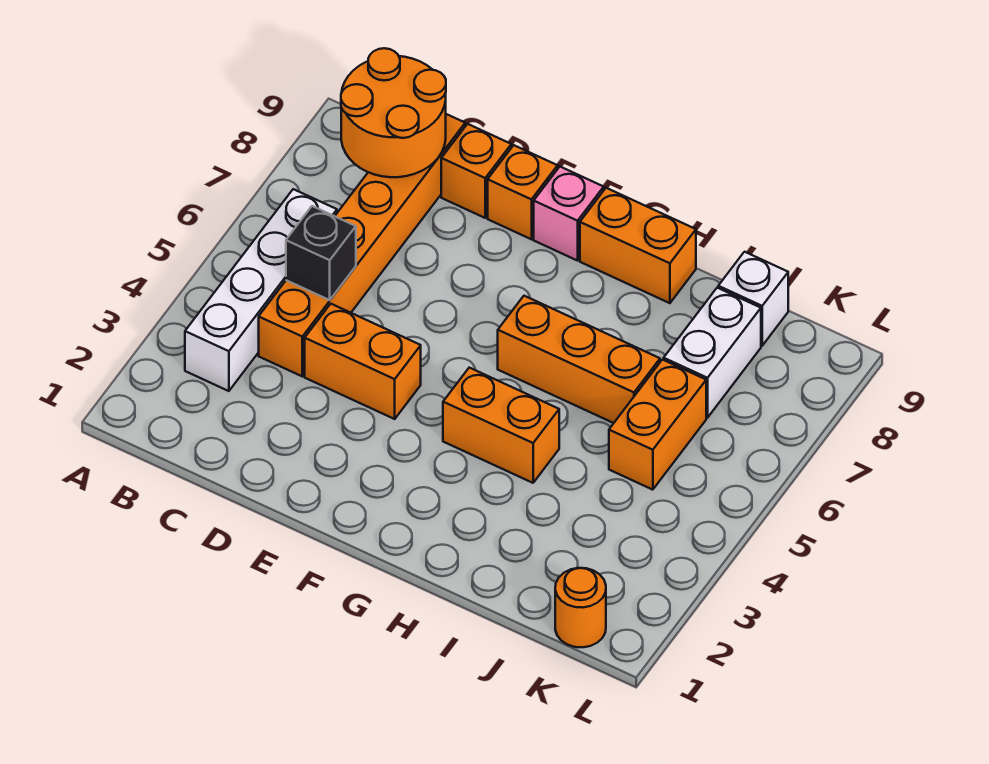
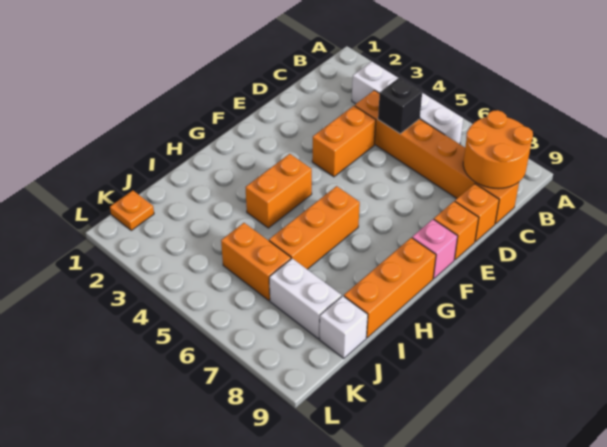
orange brick G9:H9 level 1 -> orange brick G9:I9 level 1
orange round brick K1 level 1 -> orange plate K1 level 1

